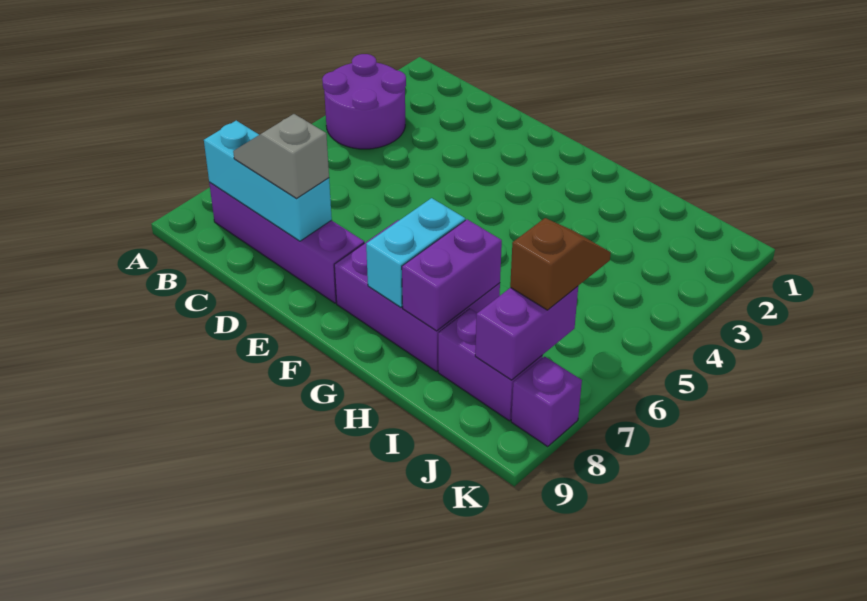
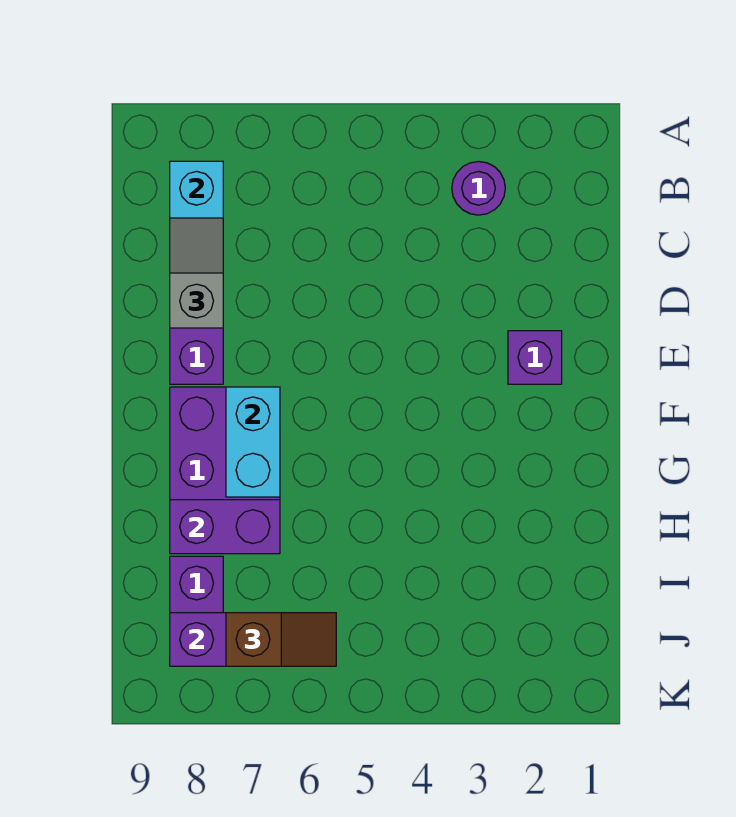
purple round brick A3:B4 level 1 -> purple round brick B3 level 1
cyan brick G7:G8 level 2 -> cyan brick F7:G7 level 2
purple brick K8 level 1 -> purple brick E2 level 1

